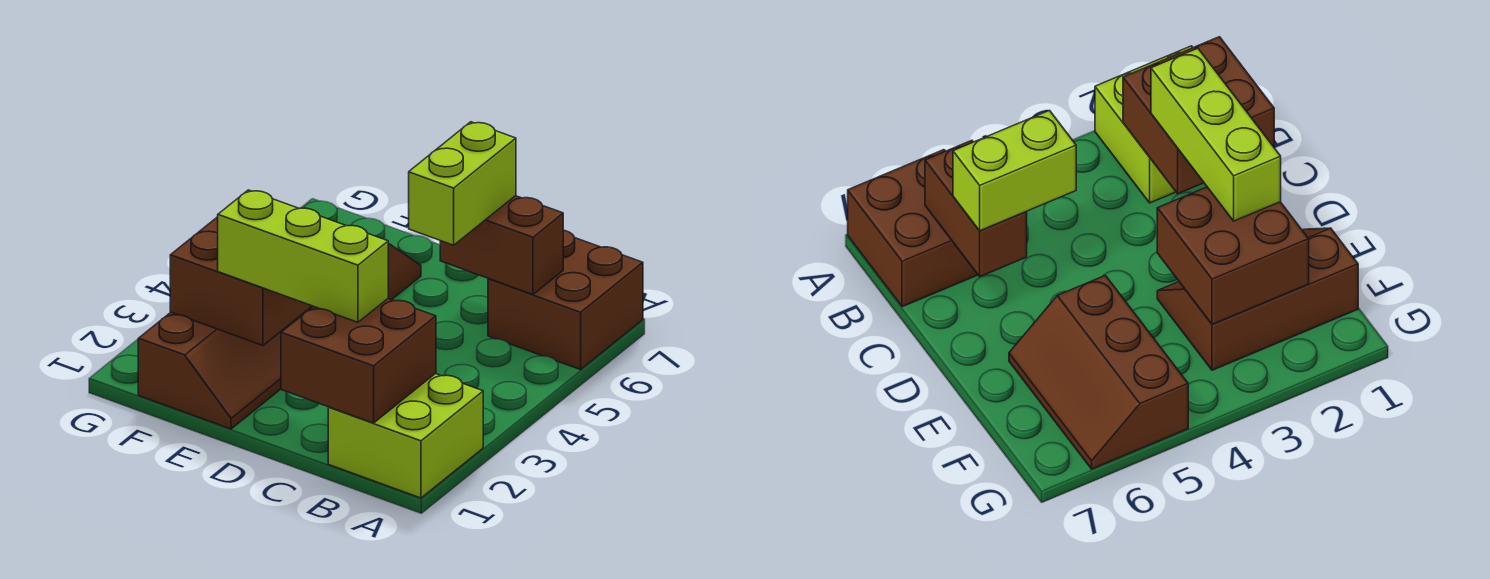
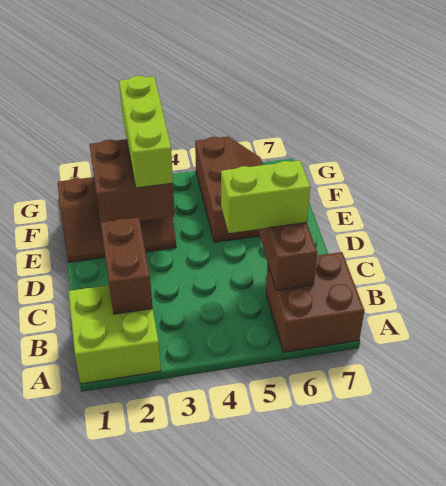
brown brick B1:C2 level 2 -> brown brick B2:C2 level 2
lime brick C2:E2 level 3 -> lime brick E3:G3 level 3

